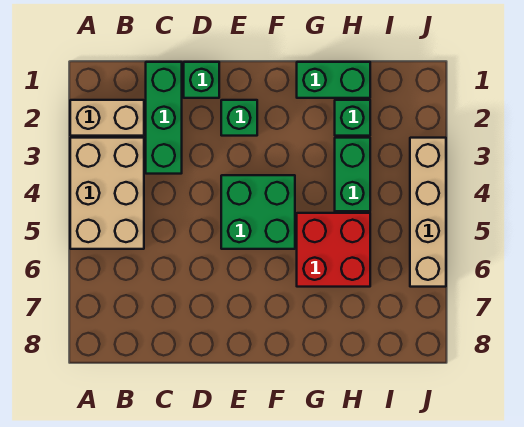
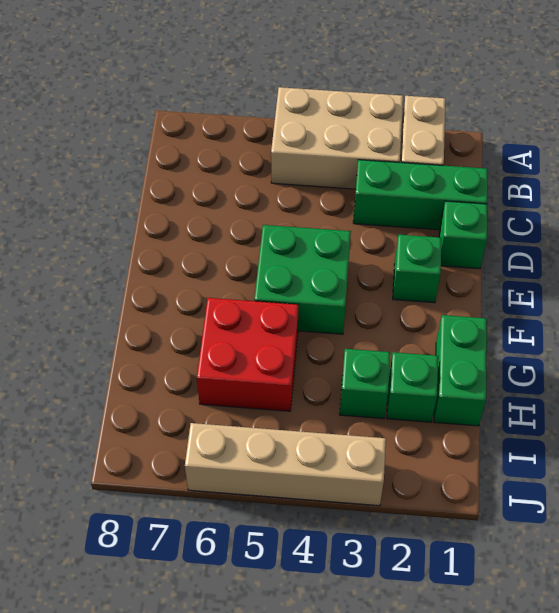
green brick H3:H4 level 1 -> green brick H3 level 1

